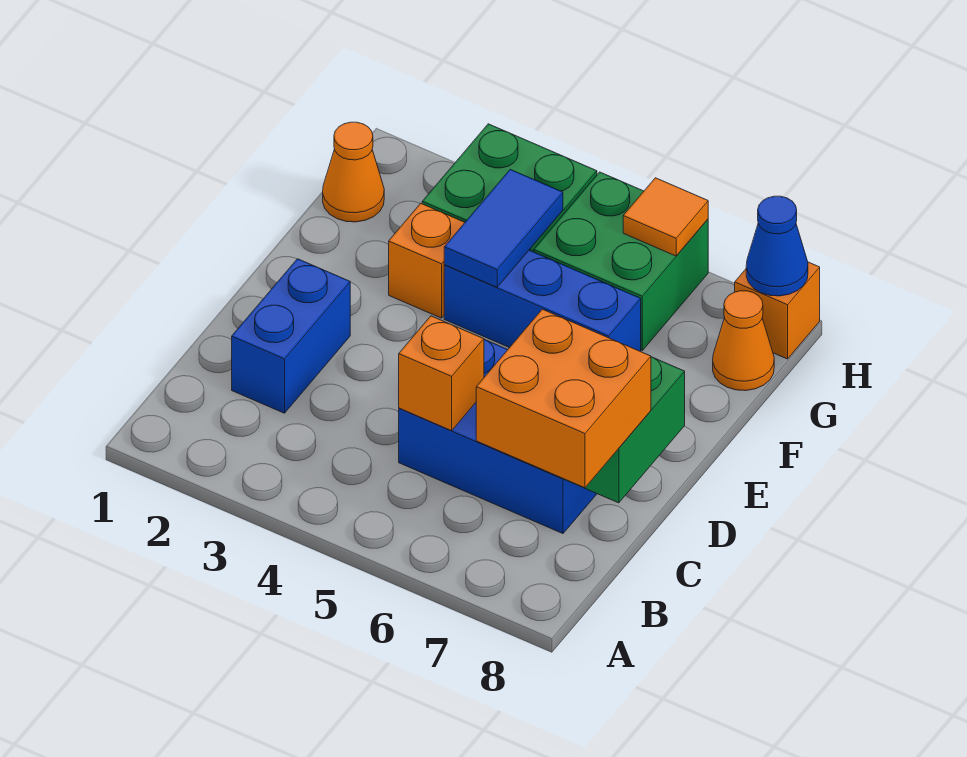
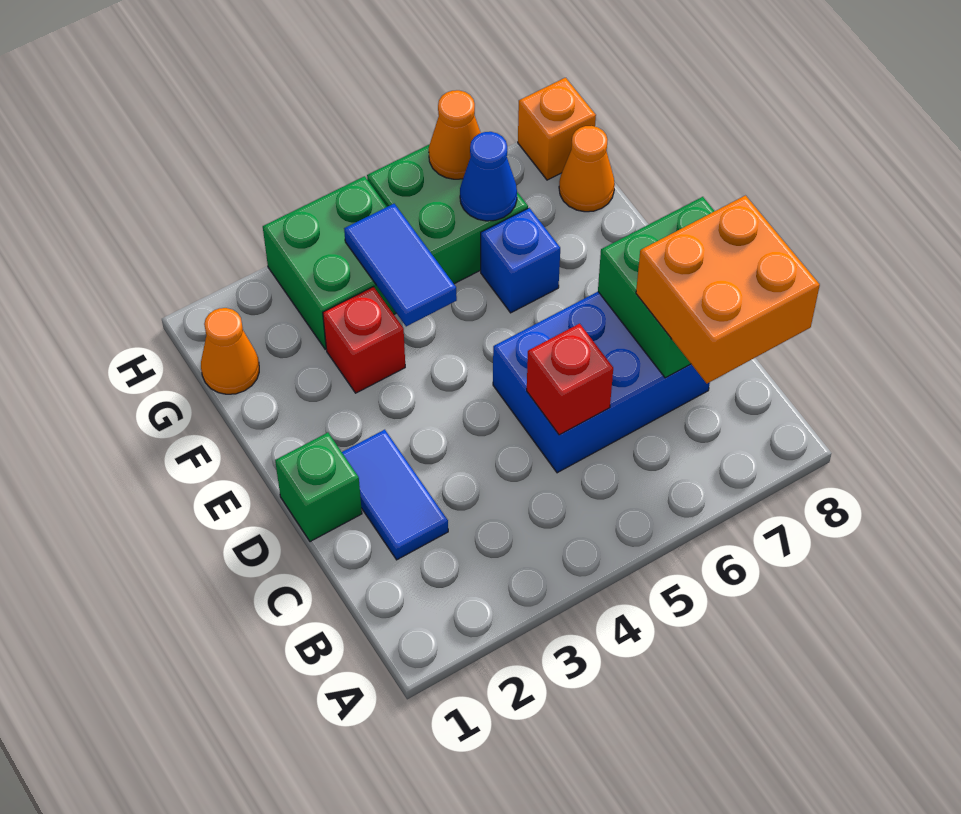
blue brick C2:D2 level 1 -> blue tile C2:D2 level 1
orange brick C5 level 2 -> red brick C5 level 2
none -> green brick D1 level 1
orange brick F3 level 1 -> red brick F3 level 1
blue brick F4:F6 level 1 -> blue brick F6 level 1
orange tile H6 level 2 -> orange cone H6 level 2
blue cone H8 level 2 -> blue cone G6 level 2

